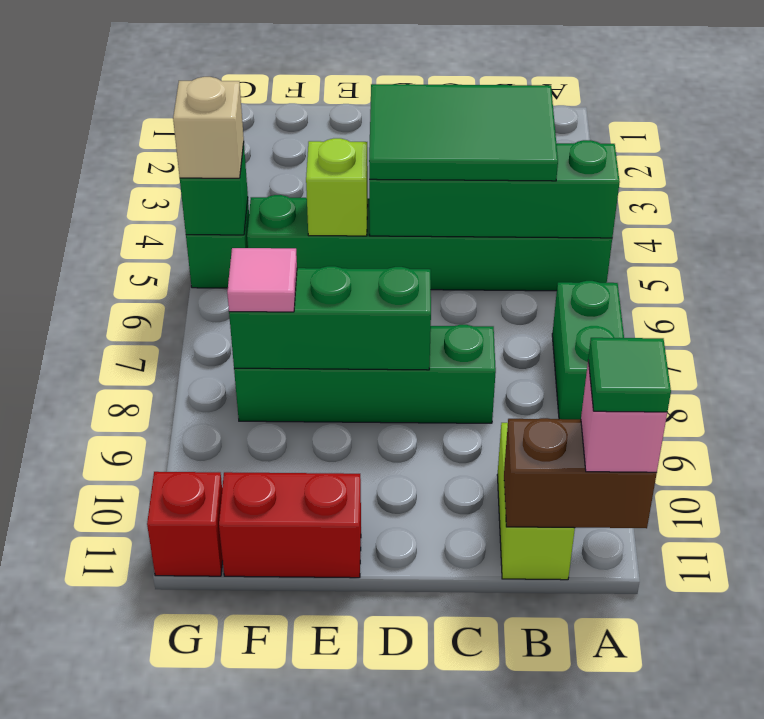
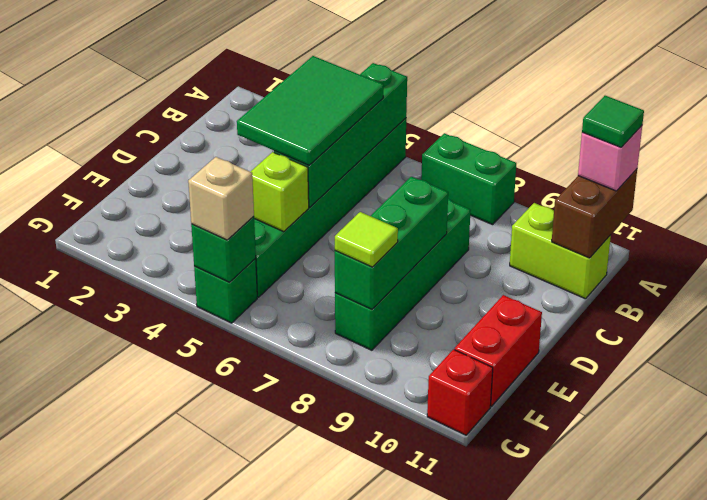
pink tile F8 level 3 -> lime tile F8 level 3

